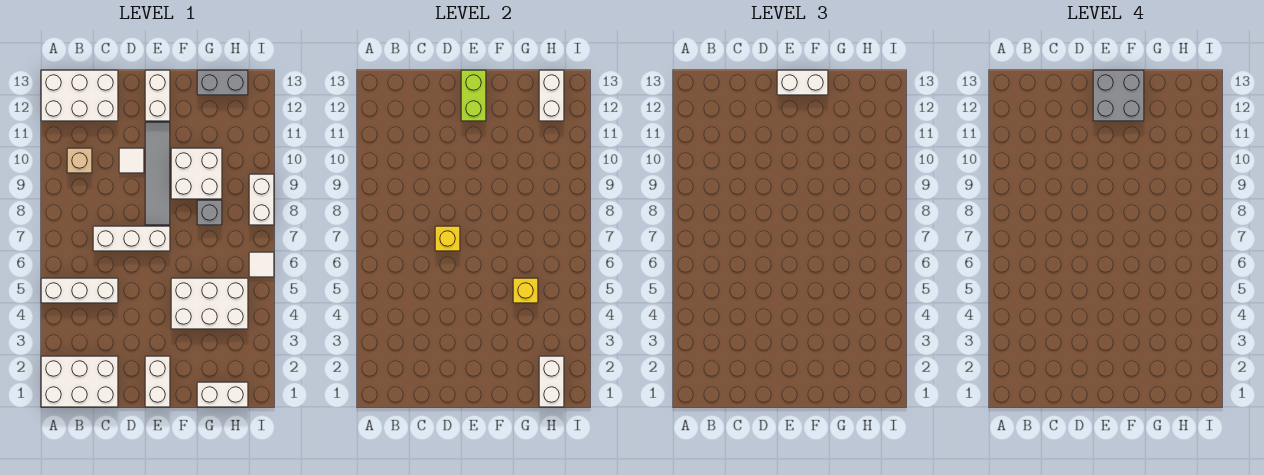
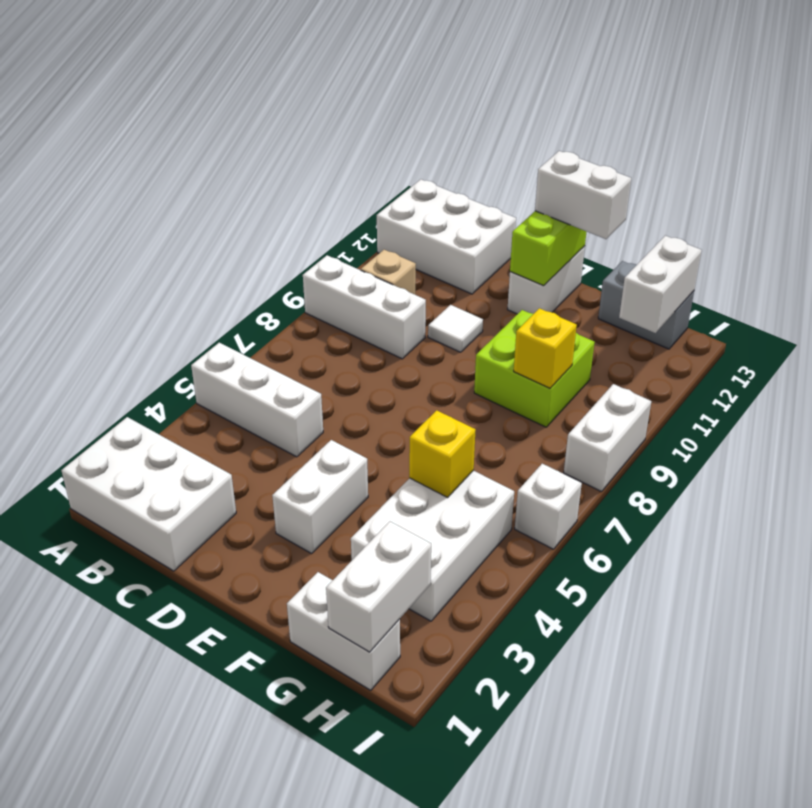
white brick C7:E7 level 1 -> white brick A9:C9 level 1
yellow brick D7 level 2 -> yellow brick G9 level 2
white brick E1:E2 level 1 -> white brick E3:E4 level 1
grey tile E8:E11 level 1 -> none
grey brick E12:F13 level 4 -> none
white brick F4:H5 level 1 -> white brick G3:H5 level 1
white brick F9:G10 level 1 -> lime brick F9:G10 level 1
grey brick G8 level 1 -> none
white tile I6 level 1 -> white brick I6 level 1

